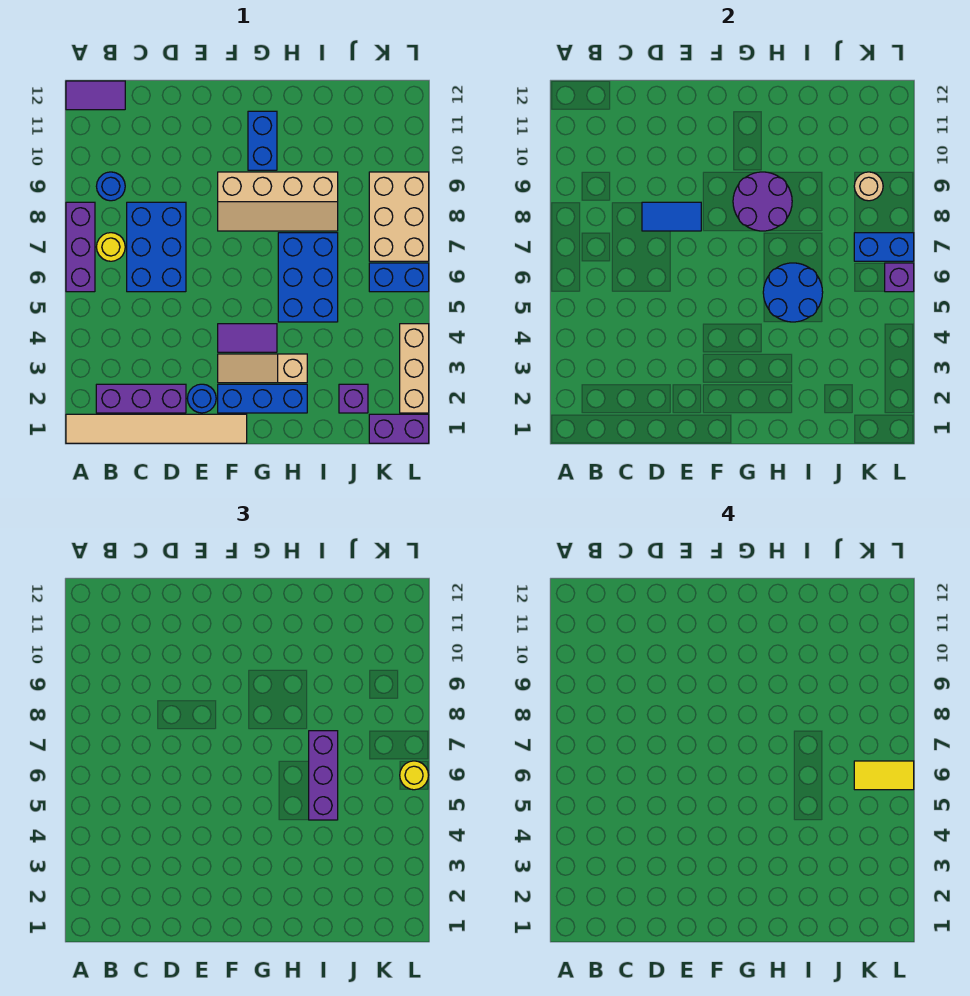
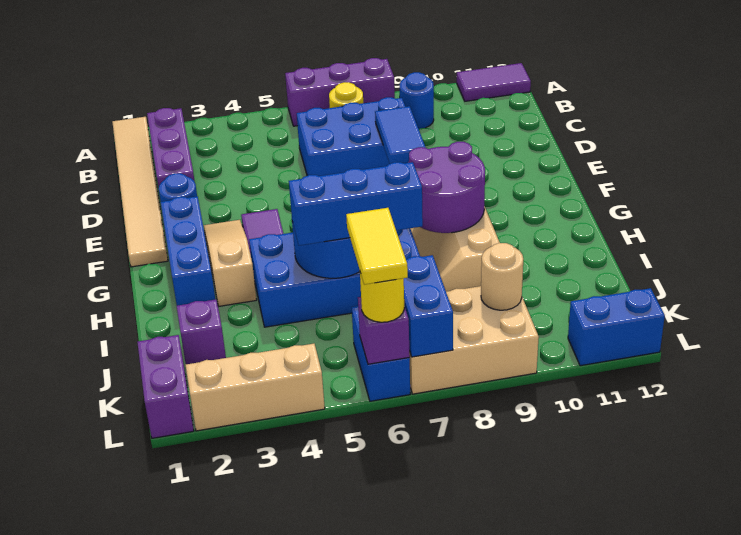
purple tile A12:B12 level 1 -> purple tile A11:A12 level 1
blue brick G10:G11 level 1 -> blue brick L11:L12 level 1
blue brick H5:I7 level 1 -> blue brick H4:I7 level 1
purple brick I5:I7 level 3 -> blue brick I5:I7 level 3

